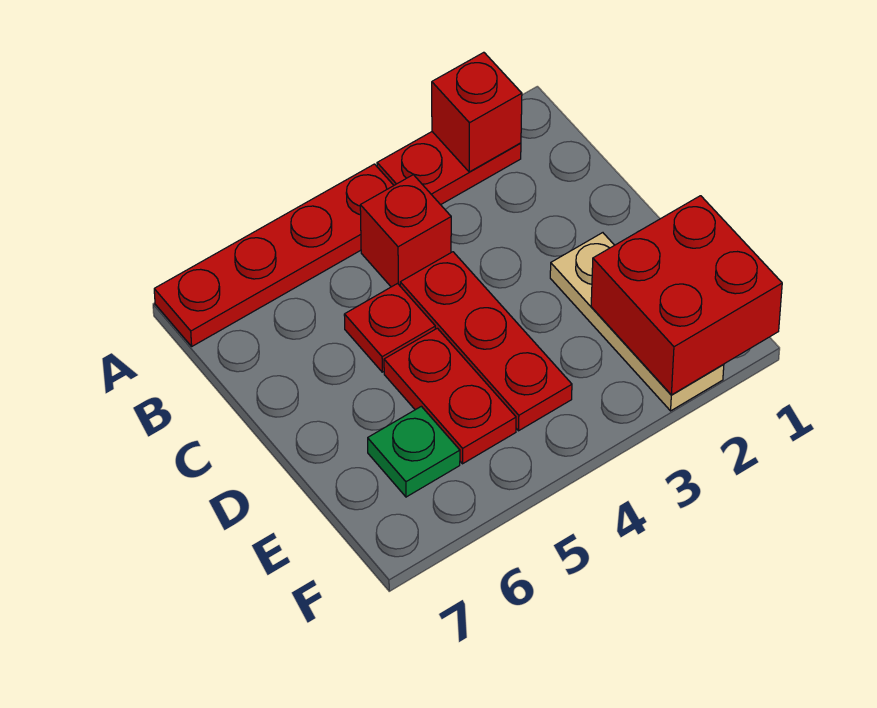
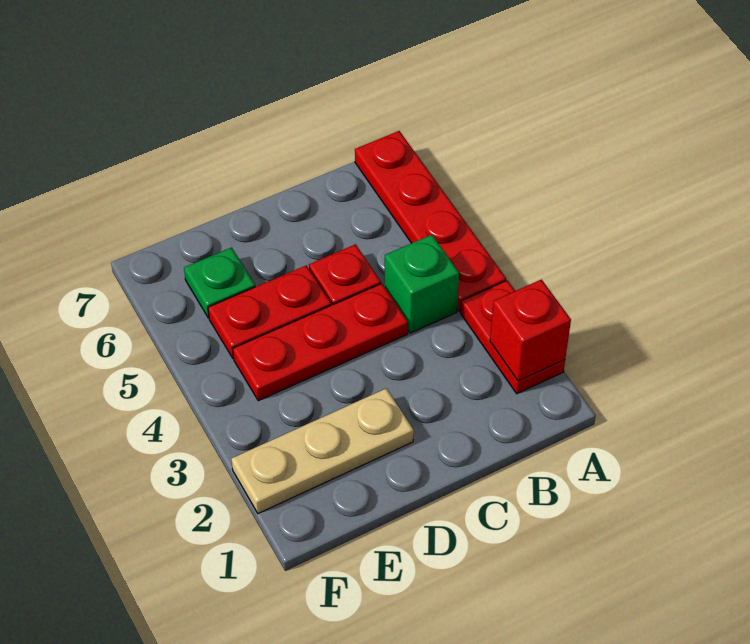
red brick B4 level 1 -> green brick B4 level 1
red brick E1:F2 level 2 -> none

